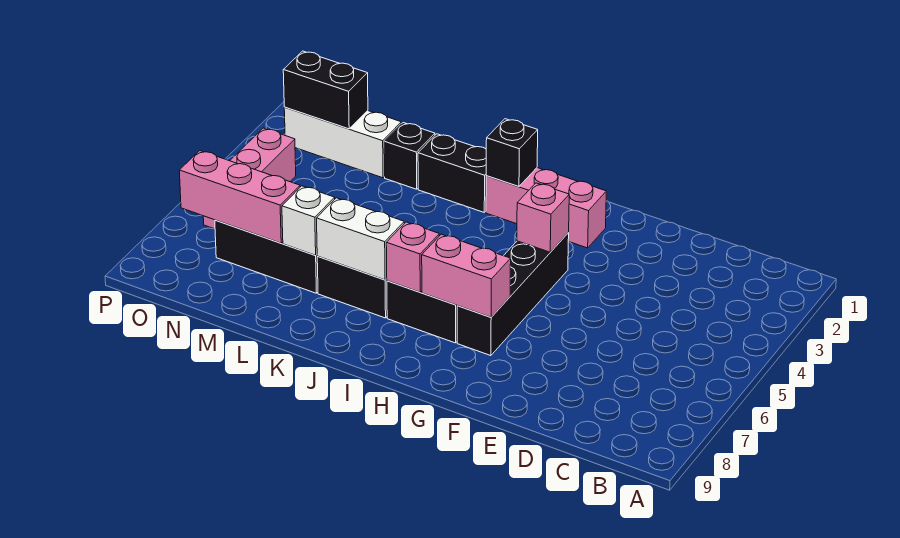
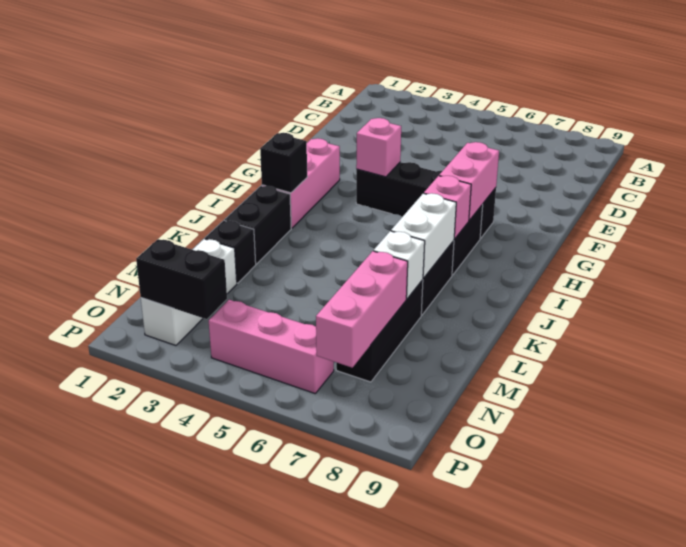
black brick N2:O2 level 2 -> black brick O2:O3 level 2

